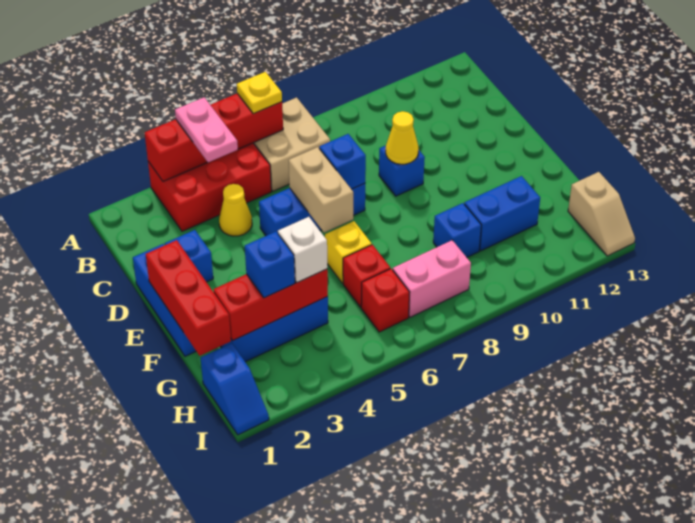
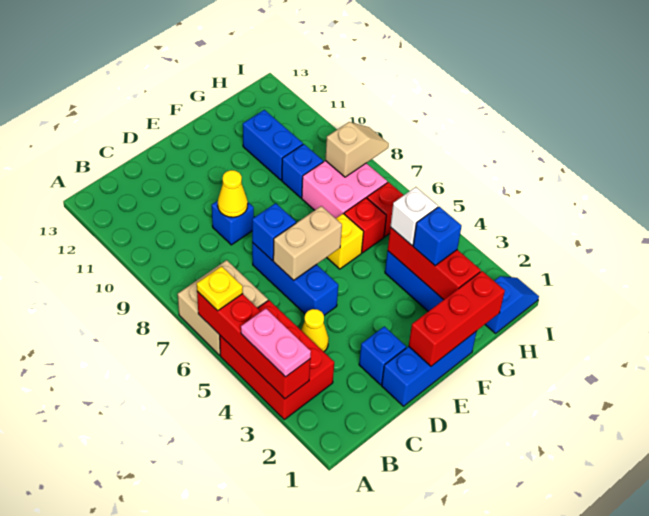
pink plate A4:B4 level 3 -> pink plate A3:A4 level 3
pink brick H7:H8 level 1 -> pink brick G7:H8 level 1
tan slope H13:I13 level 1 top H -> tan slope H8:I8 level 2 top H

